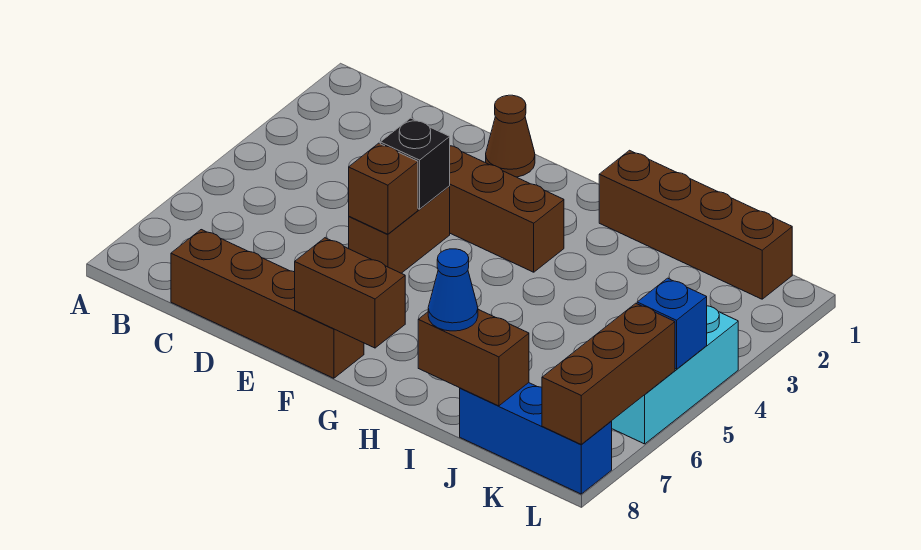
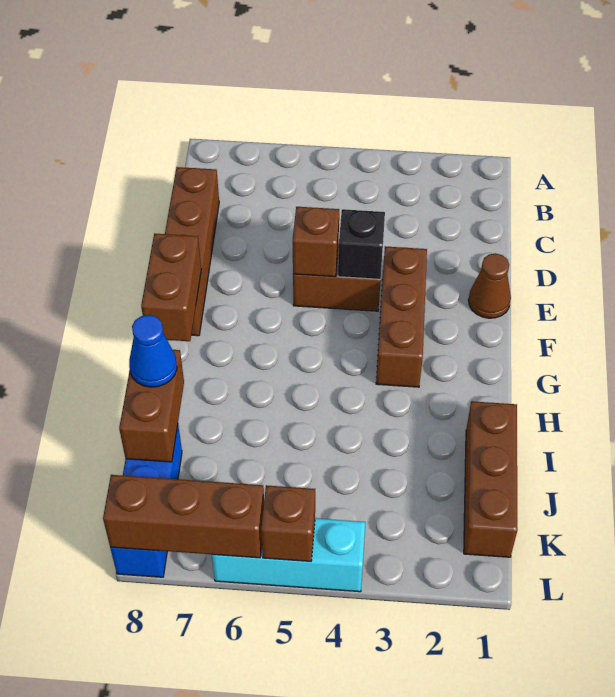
brown brick H1:K1 level 1 -> brown brick I1:K1 level 1
blue brick L5 level 2 -> brown brick L5 level 2

